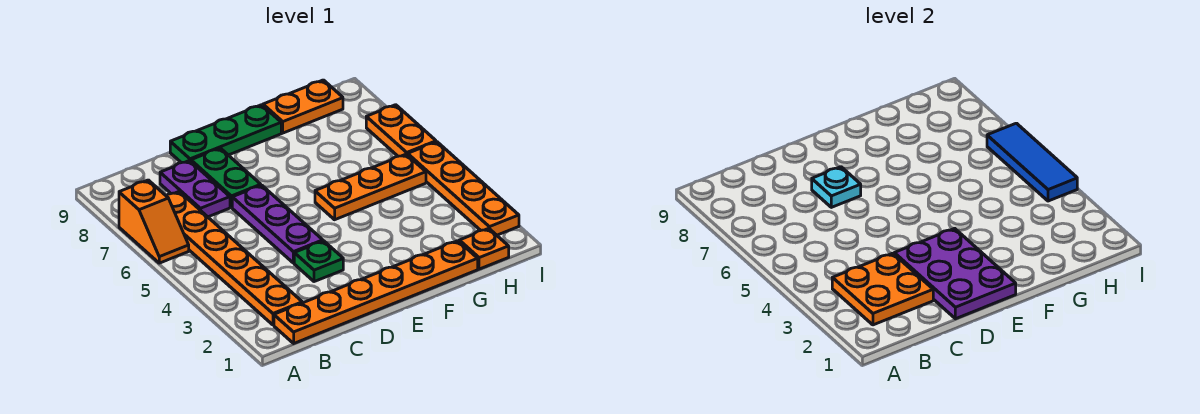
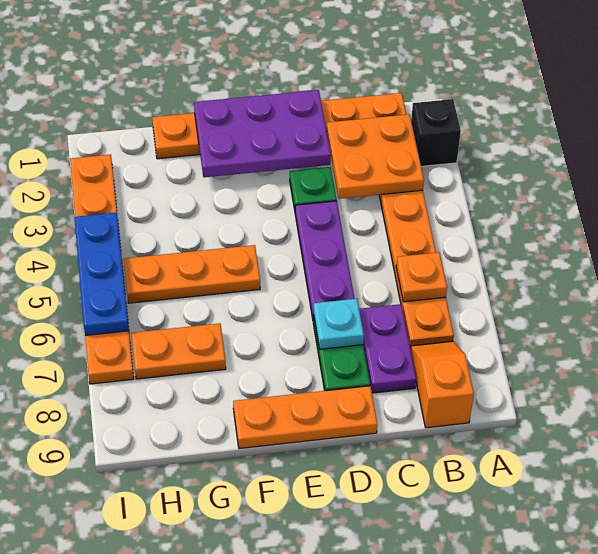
none -> black brick A2 level 1
orange slope A6:A7 level 1 top 7 -> orange slope B8:B9 level 1 top 9
purple plate D1:E3 level 2 -> purple plate D1:F2 level 2
green plate D9:F9 level 1 -> orange plate D9:F9 level 1
orange plate G9:H9 level 1 -> orange plate G7:H7 level 1
orange plate H1 level 1 -> orange plate B6 level 2
blue tile I4:I6 level 2 -> blue plate I4:I6 level 2

